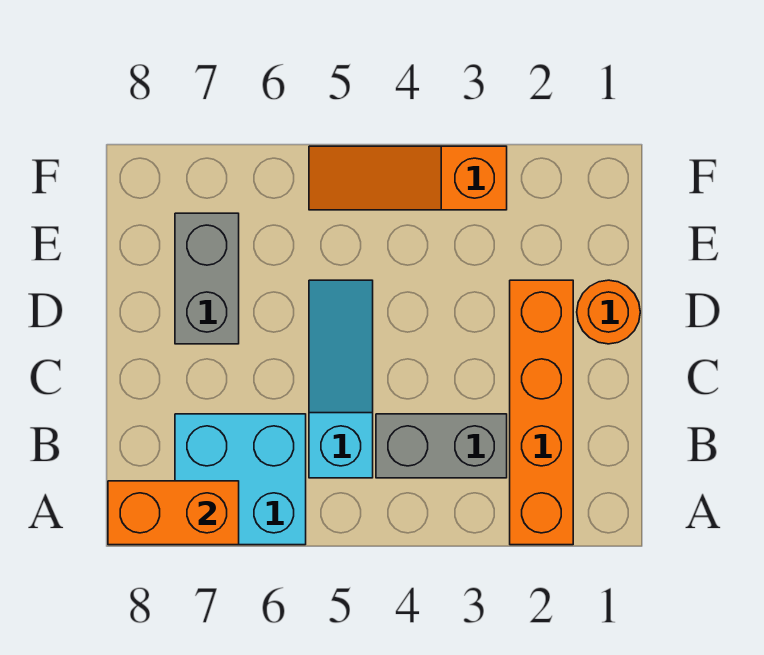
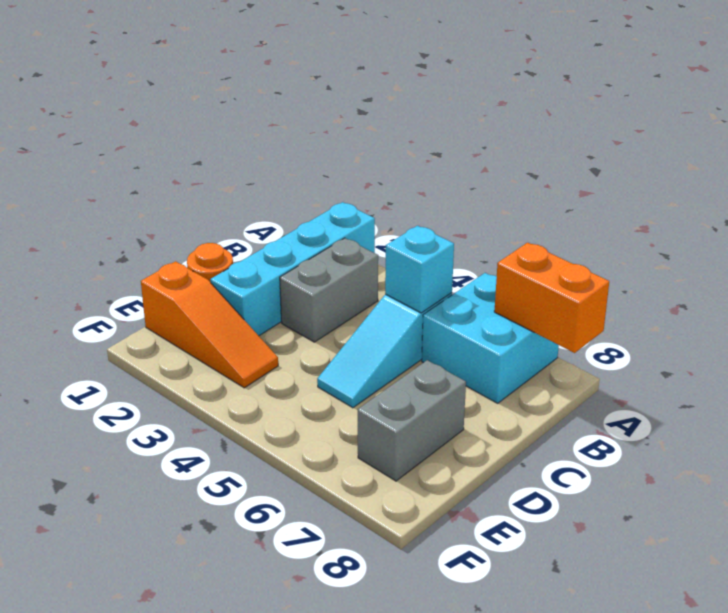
orange brick A2:D2 level 1 -> cyan brick A2:D2 level 1
grey brick B3:B4 level 1 -> grey brick B3:C3 level 1
none -> cyan brick B5 level 2
orange slope F3:F5 level 1 top 3 -> orange slope E1:E3 level 1 top 1

